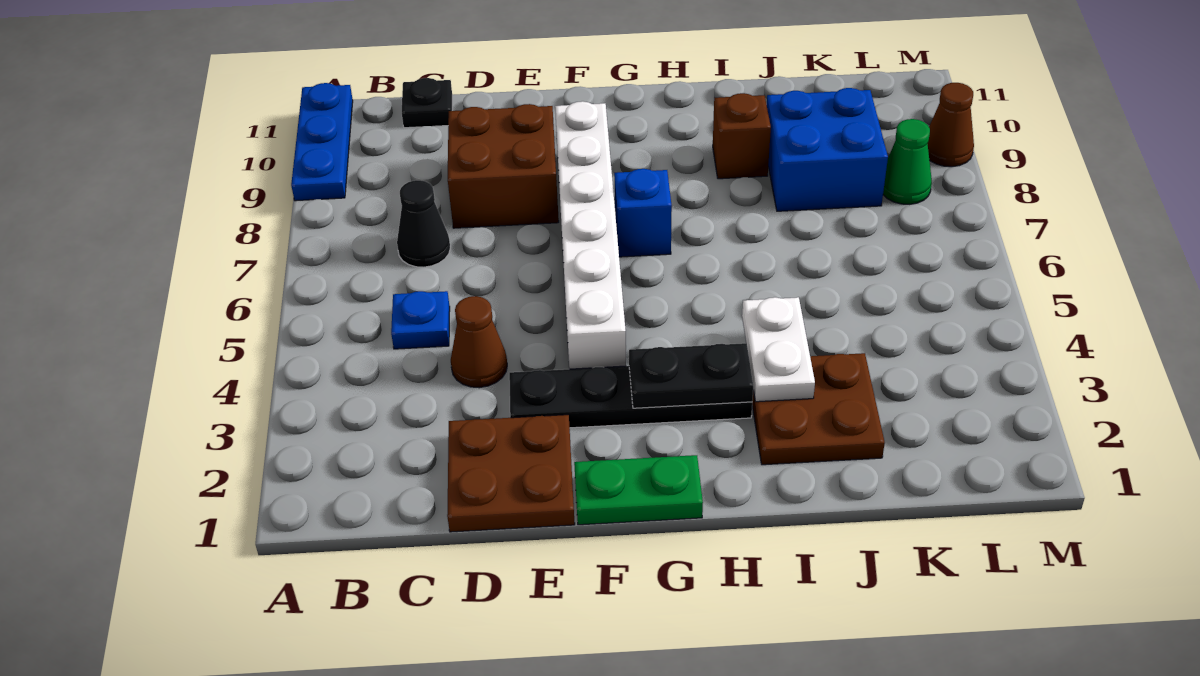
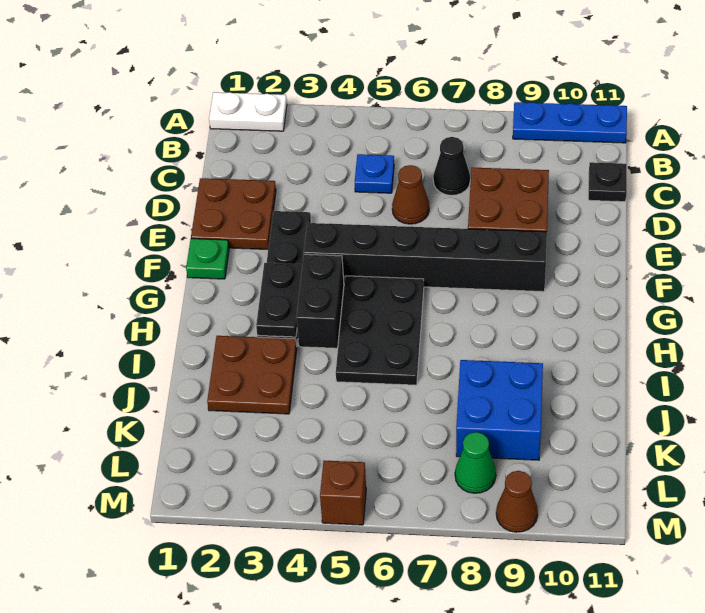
brown cone D4 level 1 -> brown cone D6 level 1
green plate F1:G1 level 1 -> green plate F1 level 1
white brick F4:F9 level 1 -> black brick F4:F9 level 1
none -> black brick G4:H4 level 1
none -> black plate G5:I6 level 1
blue brick G7 level 1 -> none
white plate I3:I4 level 2 -> white plate A1:A2 level 1
brown brick I9 level 1 -> brown brick M5 level 1

